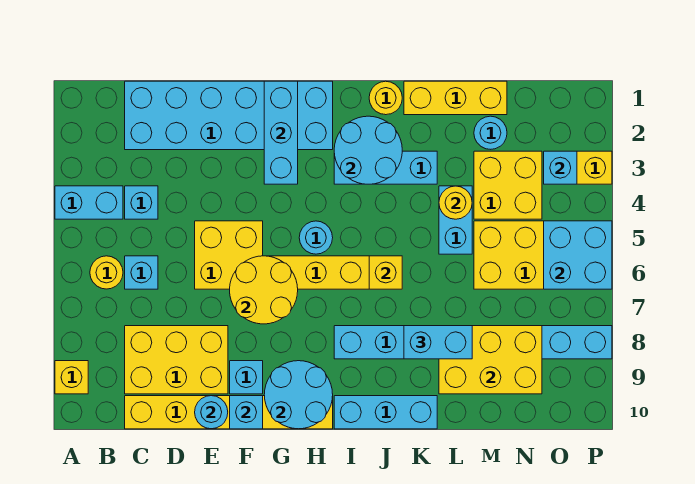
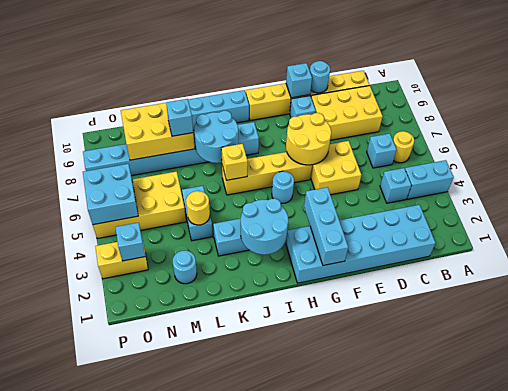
yellow brick A9 level 1 -> none
cyan round brick G9:H10 level 2 -> cyan round brick J7:K8 level 2
yellow round brick J1 level 1 -> none
yellow brick K1:M1 level 1 -> none
cyan brick K8:L8 level 3 -> cyan brick L8 level 3
yellow brick M3:N4 level 1 -> none

